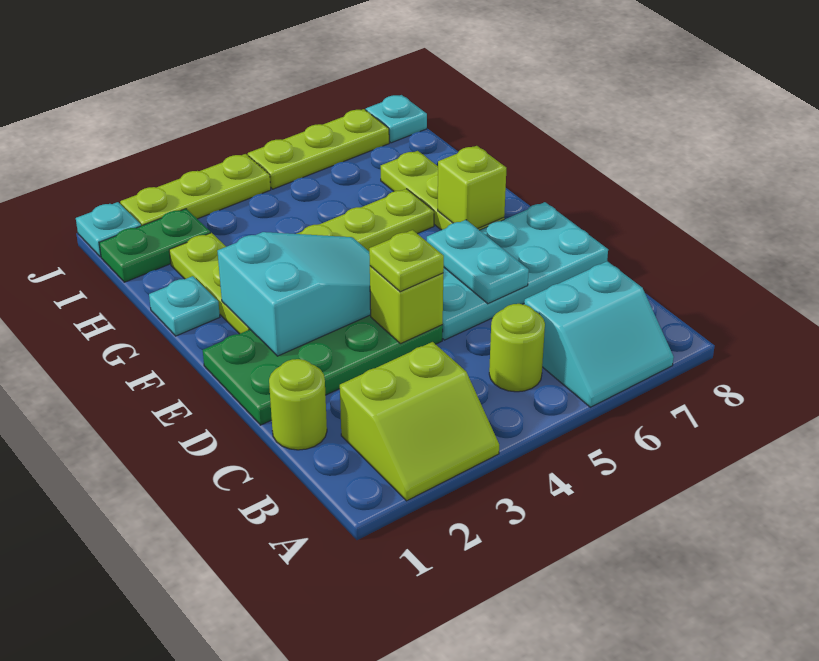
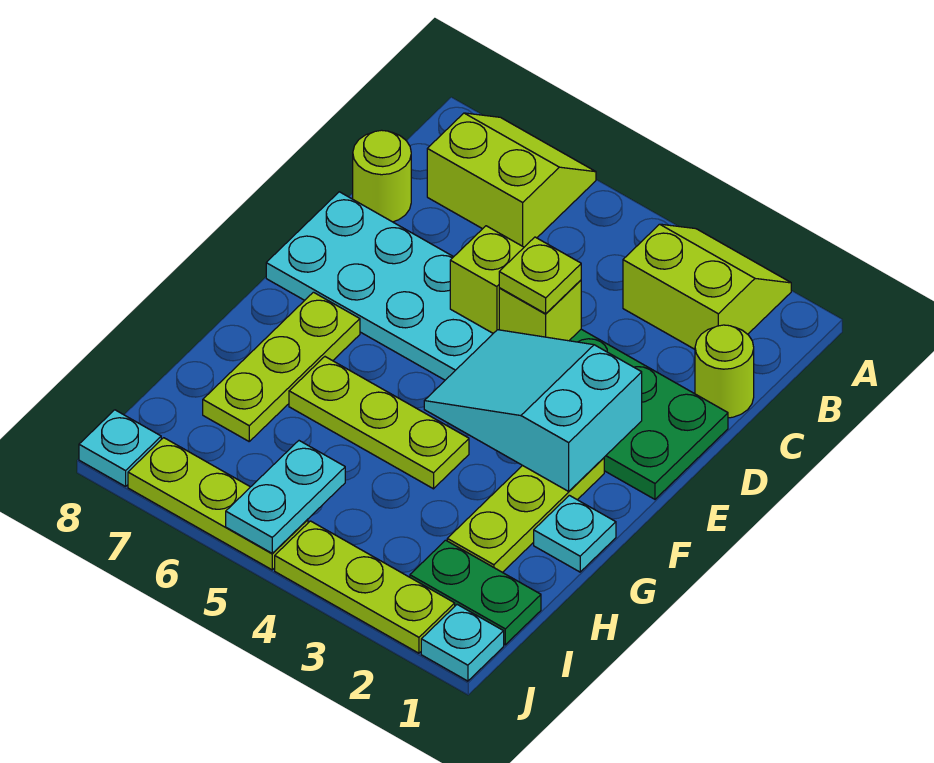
cyan slope A6:B7 level 1 top B -> lime slope A6:B7 level 1 top B
lime round brick B5 level 1 -> lime round brick C8 level 1
cyan plate D6:E6 level 2 -> cyan plate I5:J5 level 2
lime brick F7 level 2 -> lime brick D5 level 2

